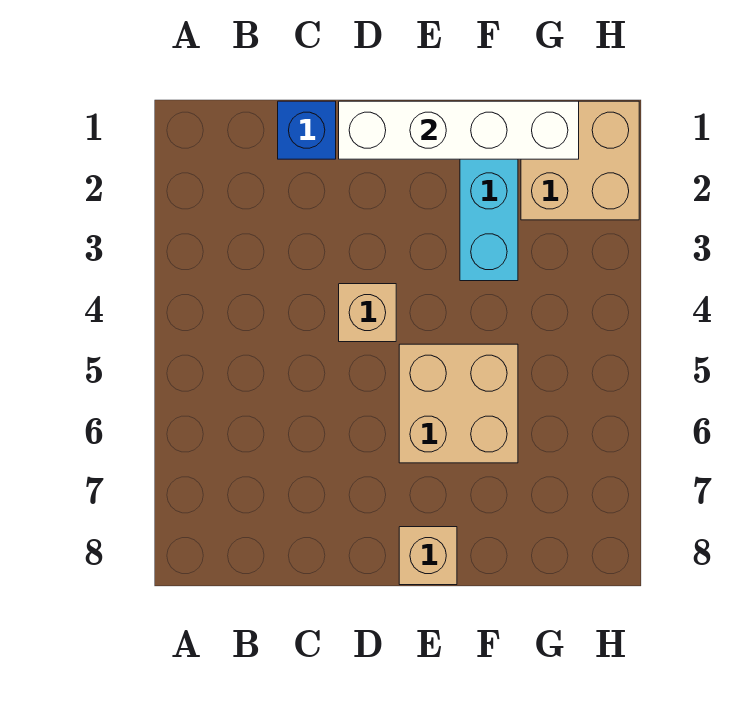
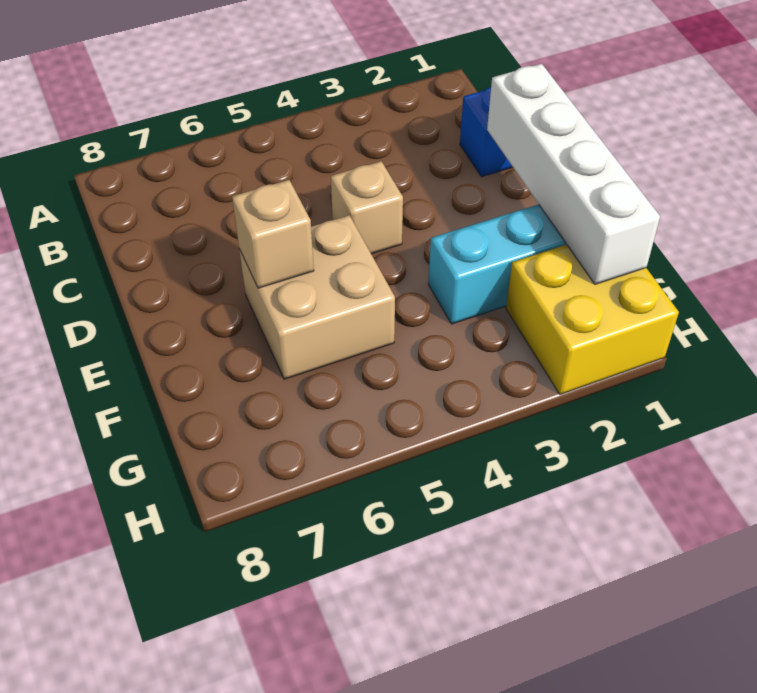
tan brick E8 level 1 -> tan brick E6 level 2
tan brick G1:H2 level 1 -> yellow brick G1:H2 level 1

